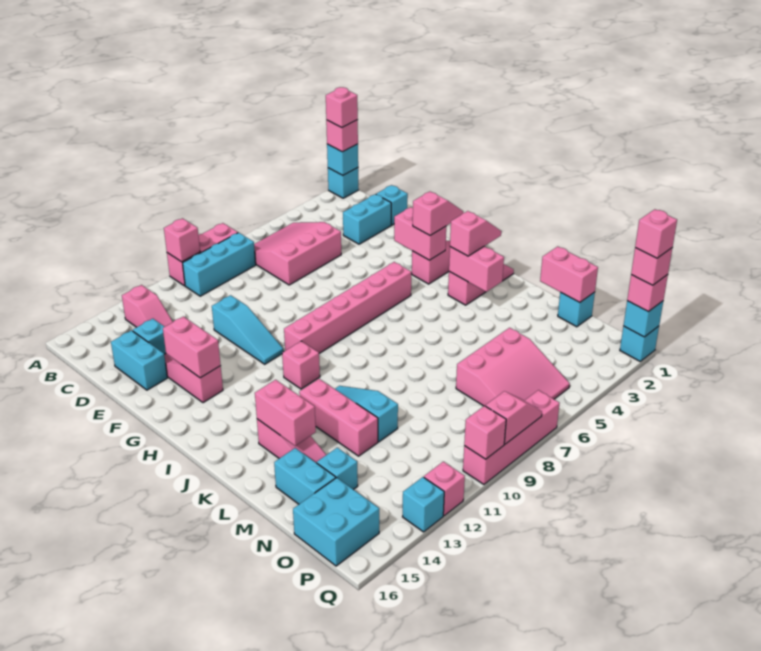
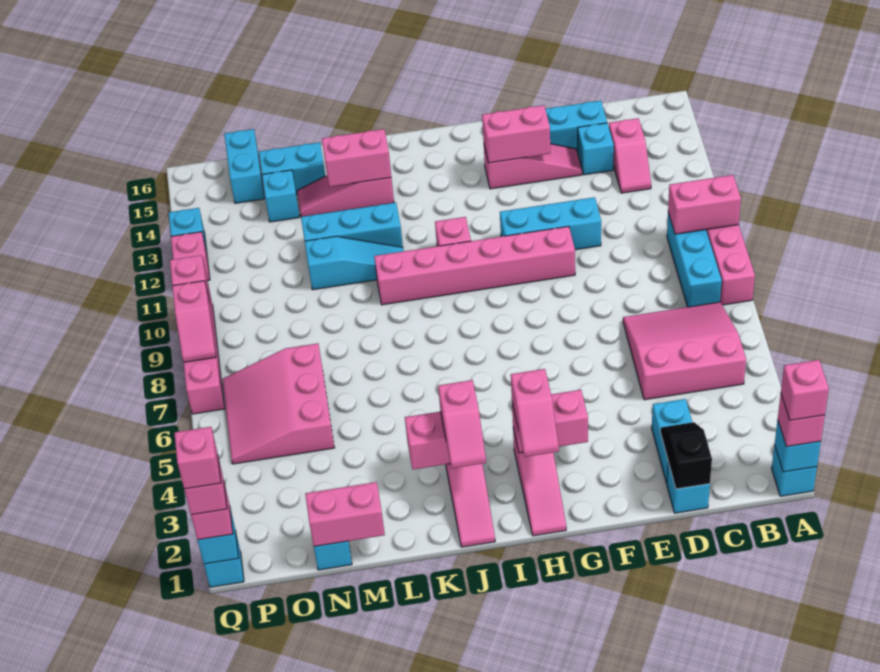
pink brick A10 level 2 -> pink brick A10:B10 level 2
pink slope B5:D7 level 1 top D -> pink slope B5:D7 level 1 top 5
pink slope B13:C13 level 1 top B -> pink slope C13:C14 level 1 top 14
none -> black slope D1:D2 level 2 top 1
cyan slope E11:G11 level 1 top E -> cyan brick E11:G11 level 1
pink brick H5:H10 level 1 -> pink brick F10:K10 level 1
pink brick K12:M12 level 1 -> cyan brick K12:M12 level 1
cyan brick O15:P16 level 1 -> cyan brick O15:O16 level 1

